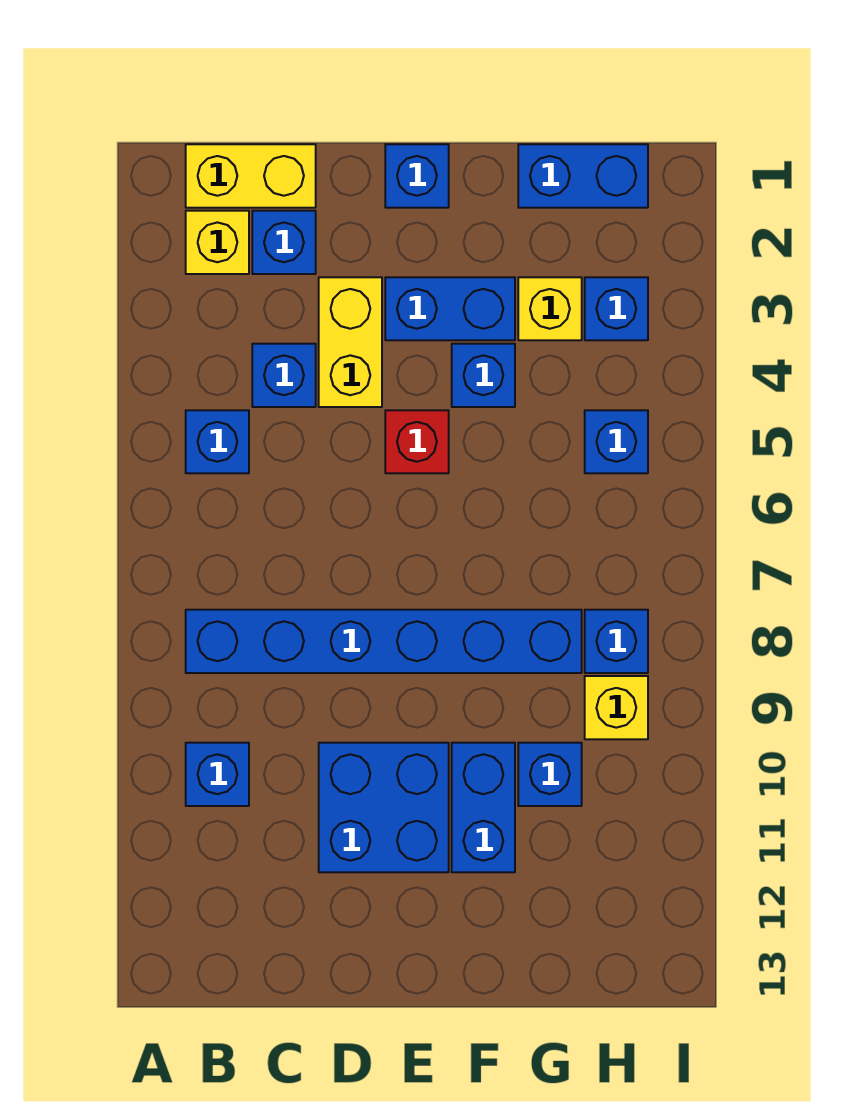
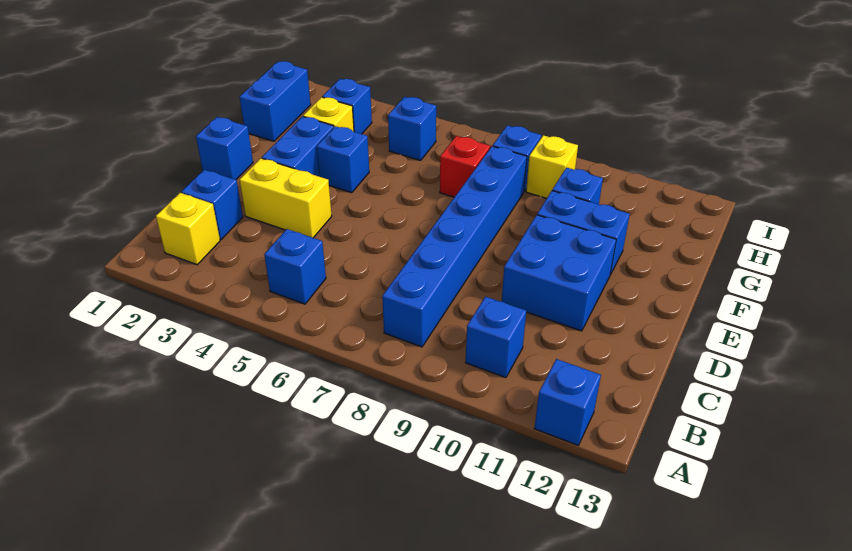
yellow brick B1:C1 level 1 -> none
blue brick C4 level 1 -> blue brick A12 level 1
red brick E5 level 1 -> red brick G7 level 1

